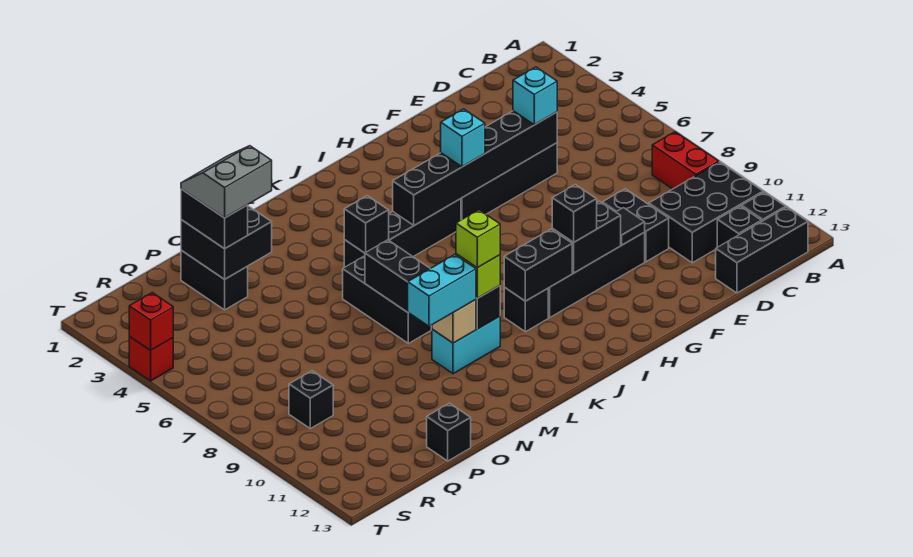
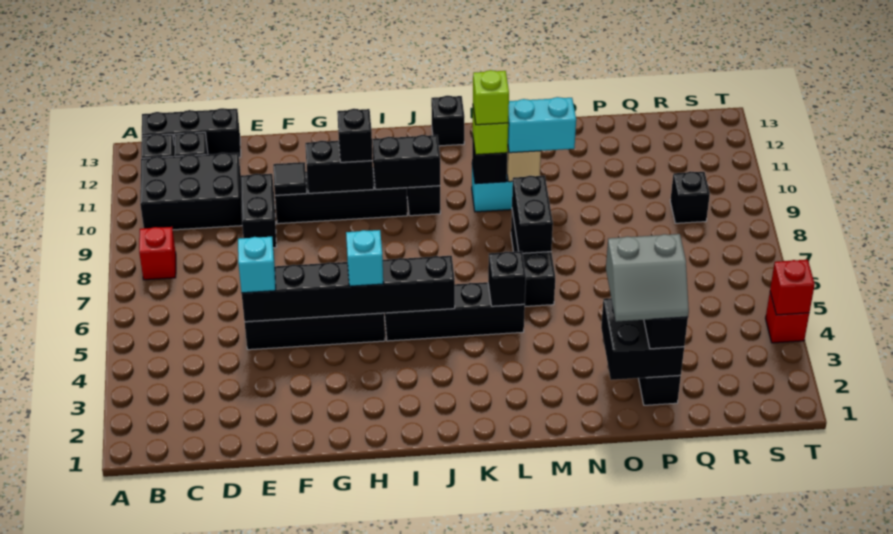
red brick B8:B9 level 1 -> red brick B8 level 1
black brick P13 level 1 -> black brick K13 level 1

